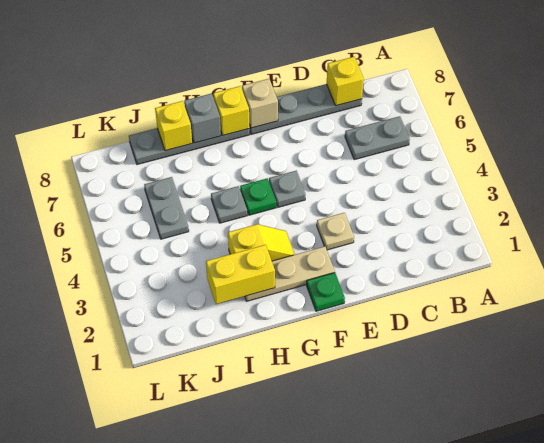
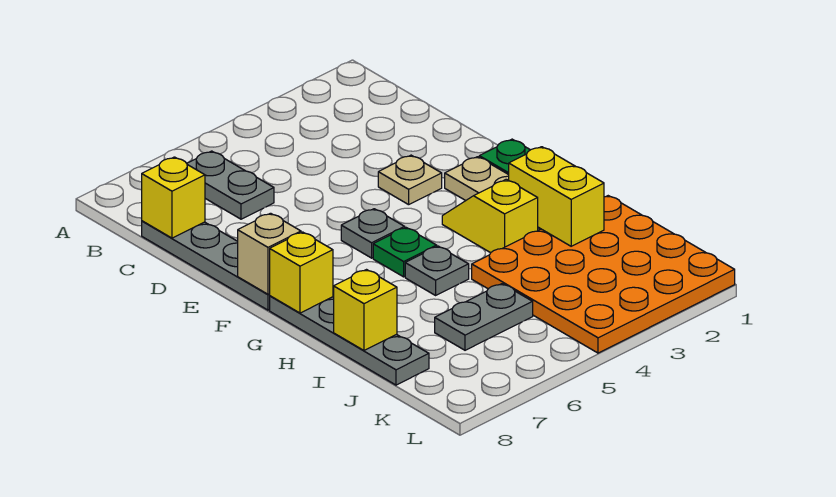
grey brick H8 level 2 -> none
none -> orange plate I1:L4 level 1

